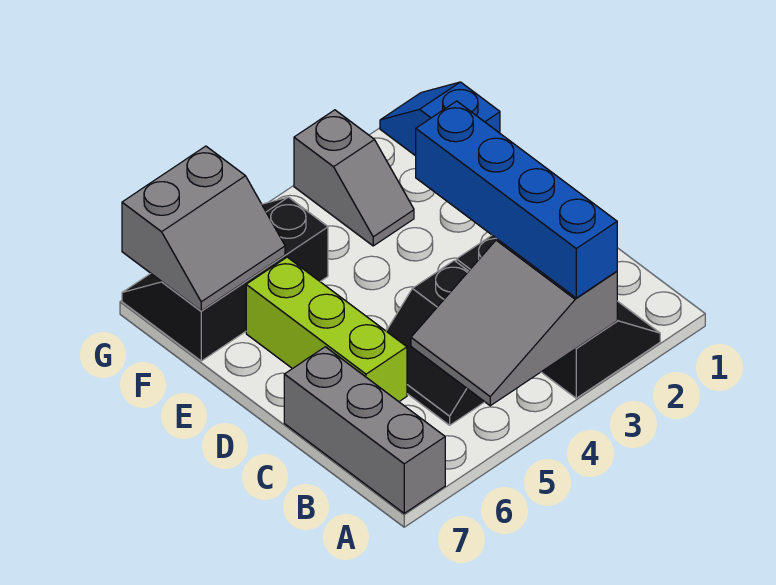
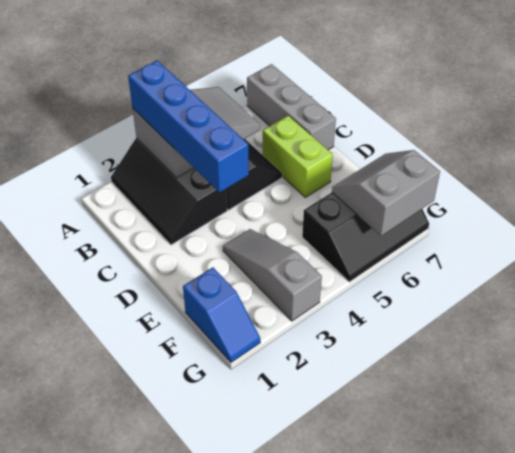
lime brick C6:E6 level 1 -> lime brick C6:D6 level 1
grey slope F3:G3 level 1 top G -> grey slope E3:G3 level 1 top G

